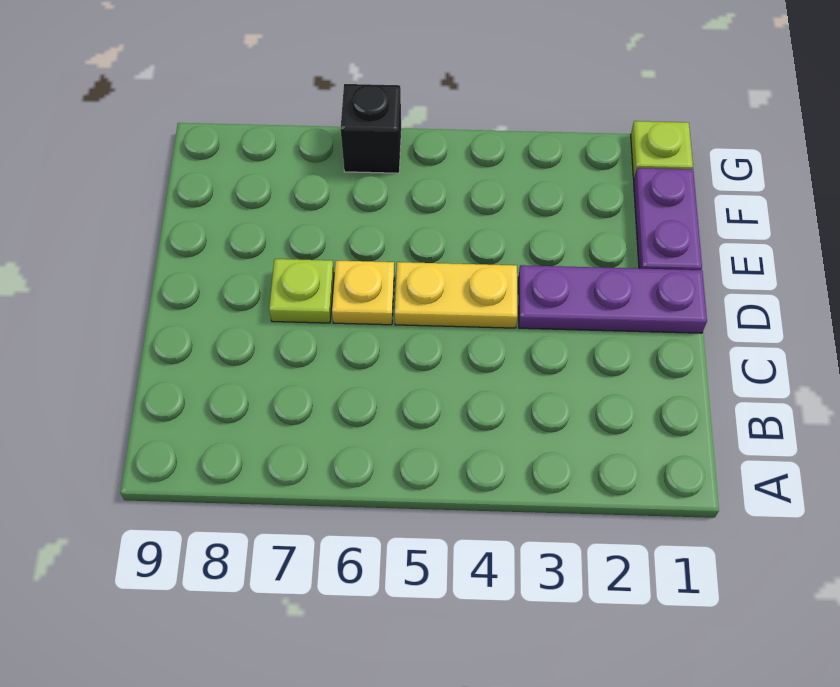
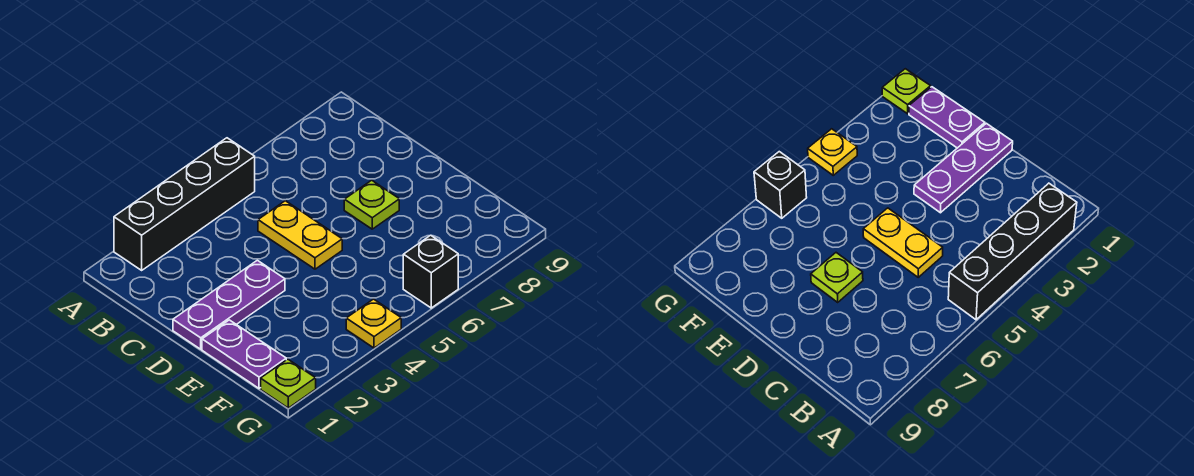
none -> black brick A2:A5 level 1
yellow plate D4:D5 level 1 -> yellow plate C5:D5 level 1
yellow plate D6 level 1 -> yellow plate G4 level 1

